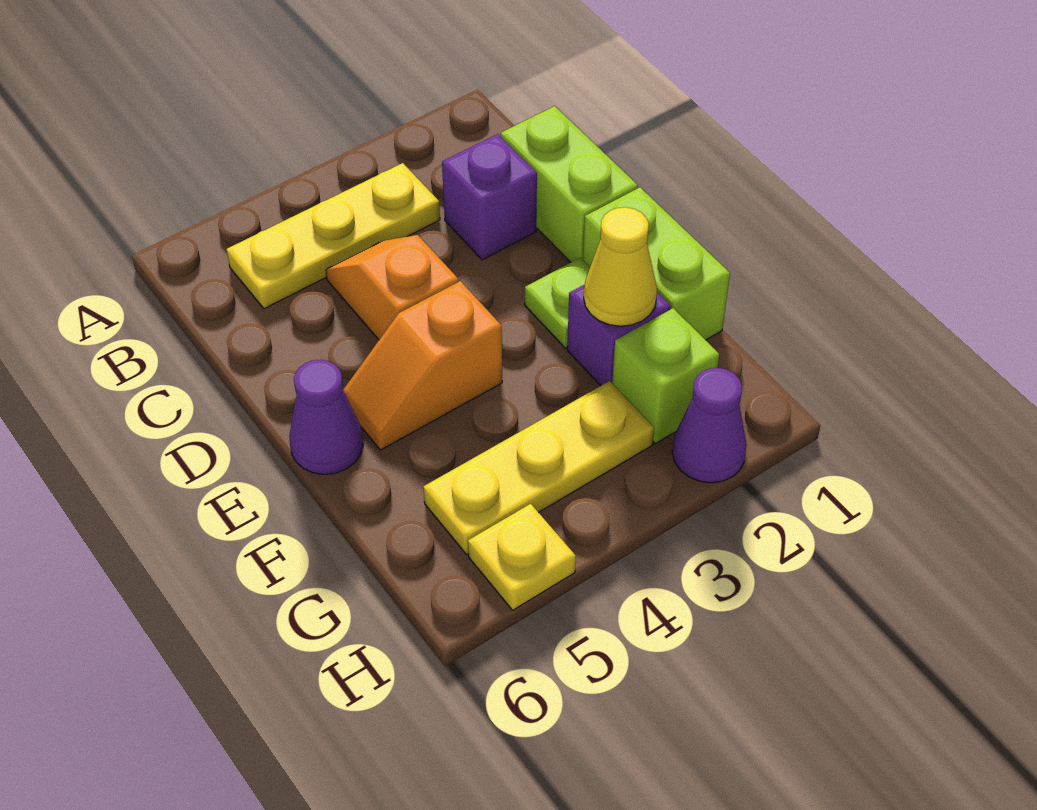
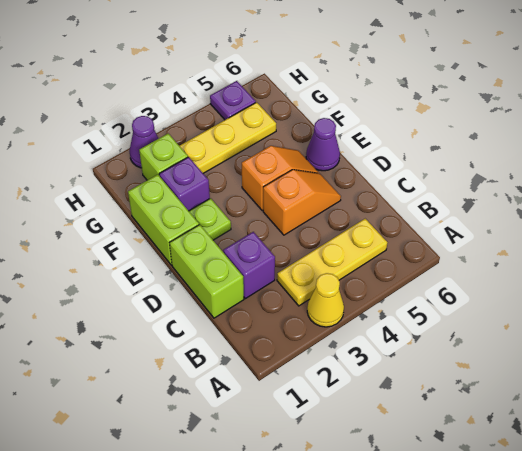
orange slope C4:D4 level 1 top D -> orange slope D4:D5 level 1 top 4
yellow cone F2 level 2 -> yellow cone A3 level 1
yellow plate H5 level 1 -> purple plate H5 level 1

